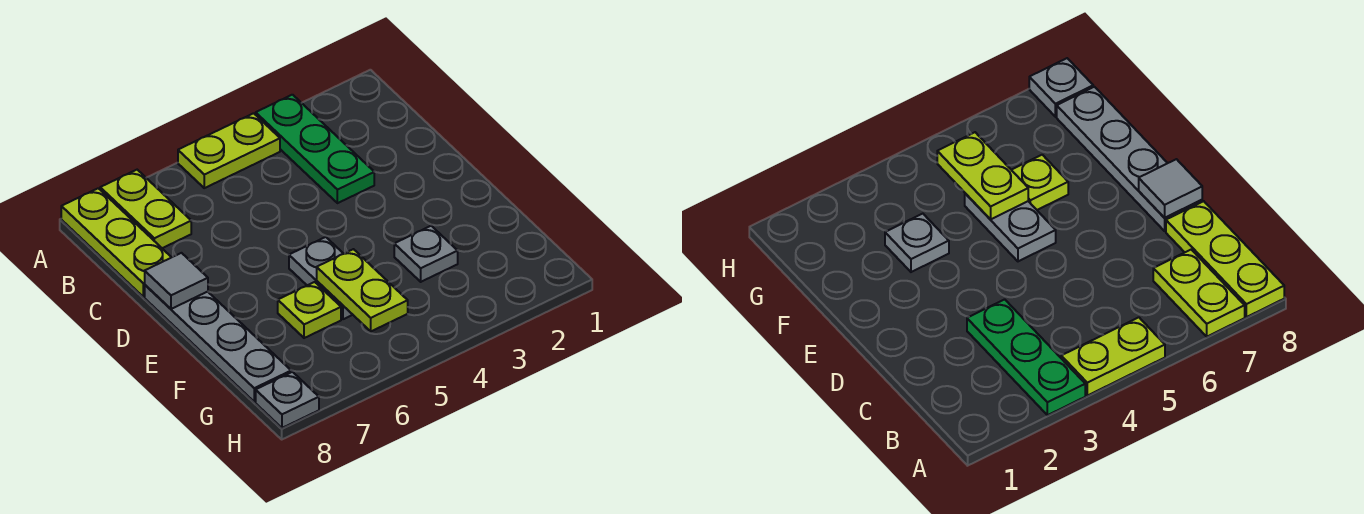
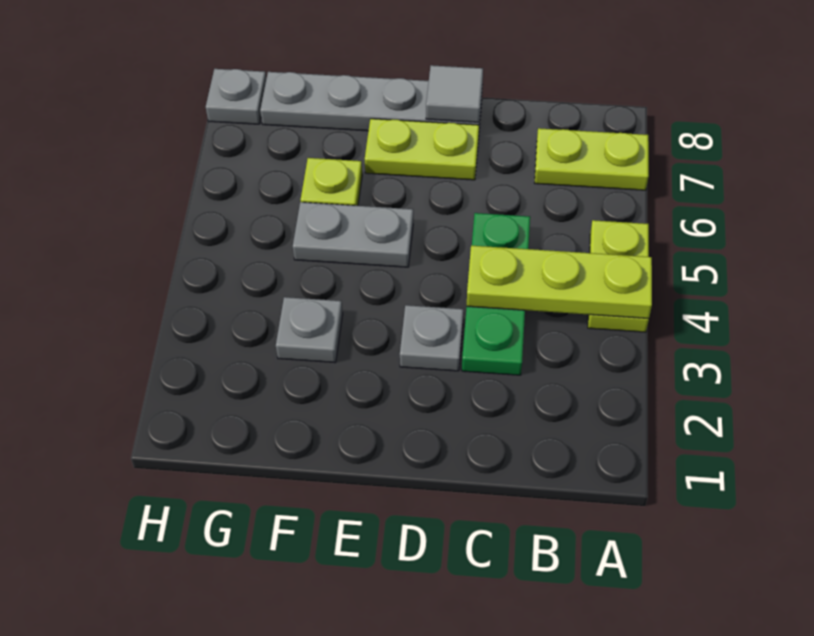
green plate A3:C3 level 1 -> green plate C3:C5 level 1
lime plate A8:C8 level 1 -> lime plate A4:C4 level 2
none -> grey plate D3 level 1
lime plate F5:G5 level 2 -> lime plate D7:E7 level 1

